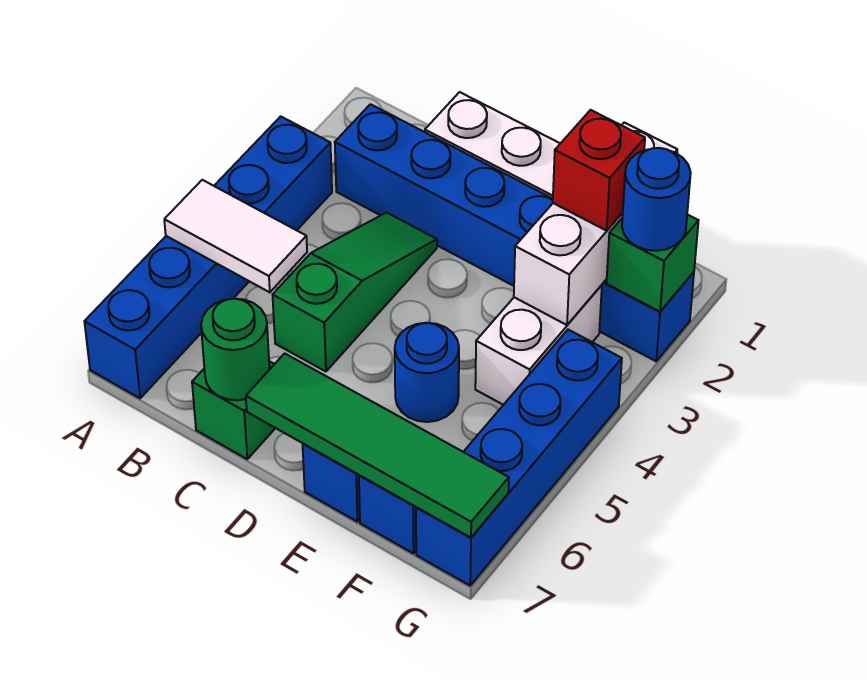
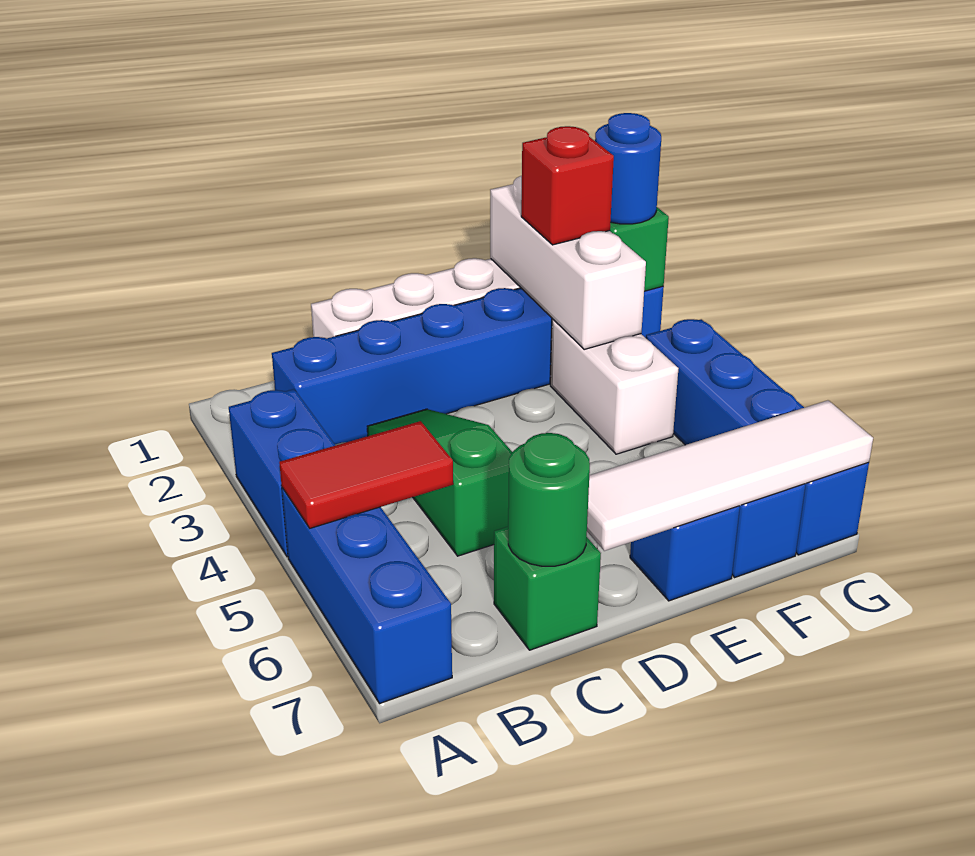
white tile A5:B5 level 2 -> red tile A5:B5 level 2
green tile D7:G7 level 2 -> white tile D7:G7 level 2
blue round brick E5 level 1 -> none

